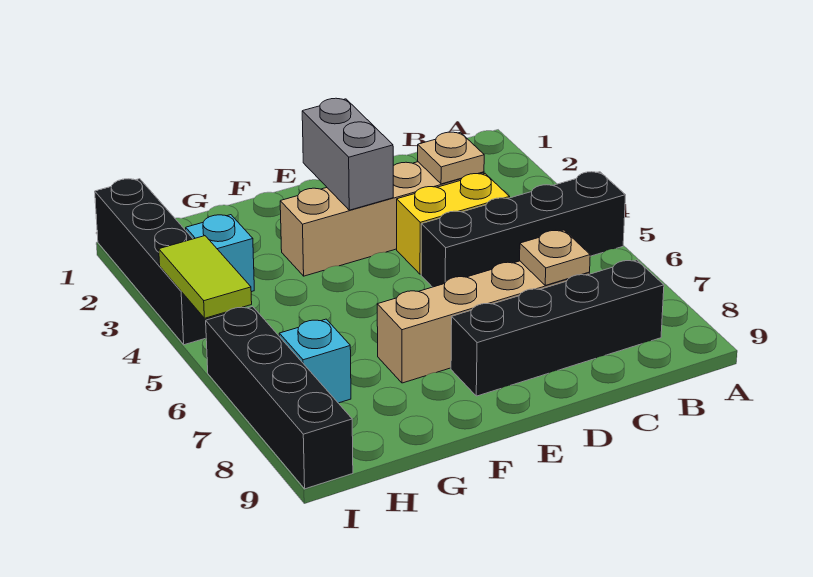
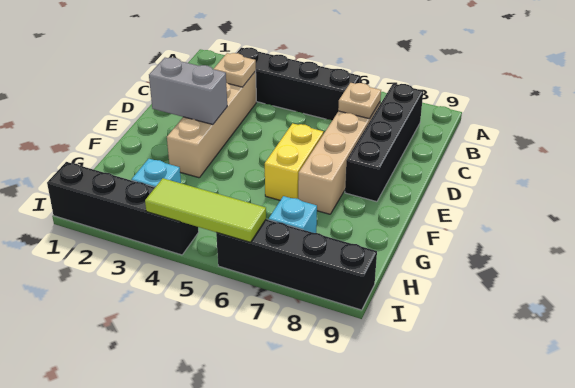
black brick A5:D5 level 1 -> black brick B3:B6 level 1
yellow brick C4:D4 level 1 -> yellow brick E6:F6 level 1
lime tile I4:I5 level 2 -> lime tile I4:I6 level 2

